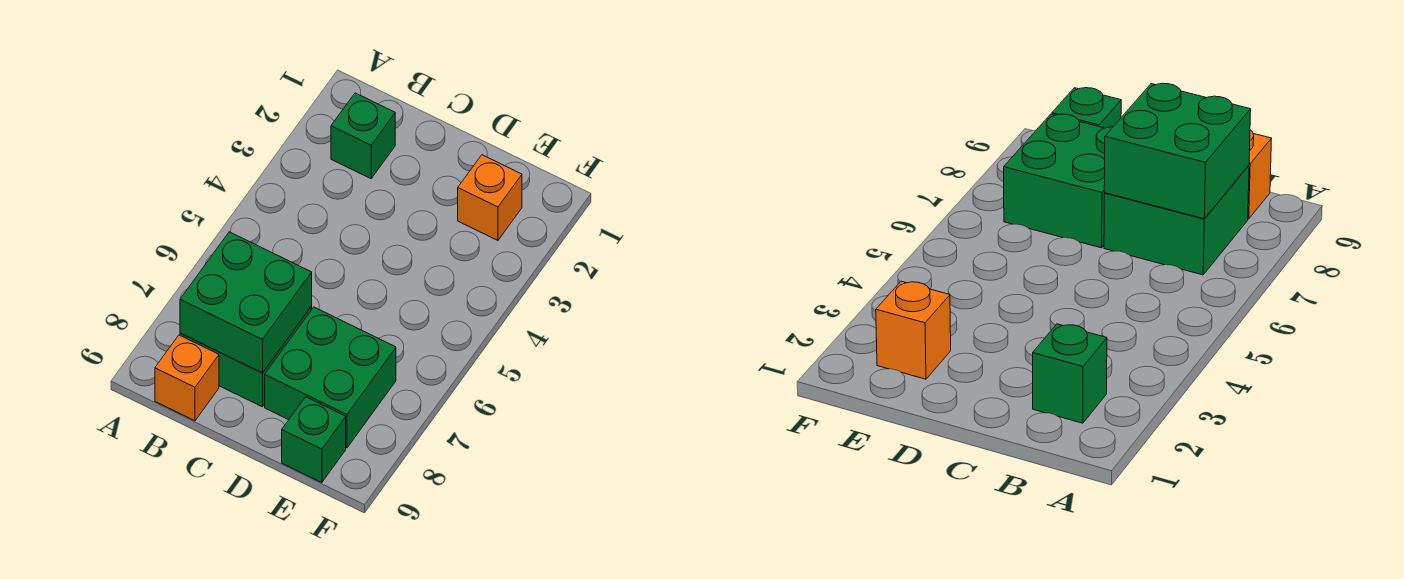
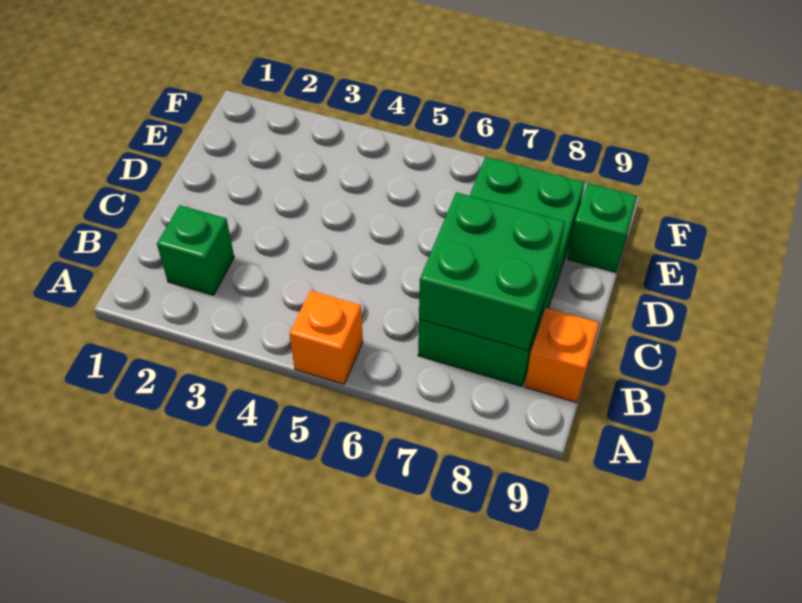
orange brick E2 level 1 -> orange brick A5 level 1

